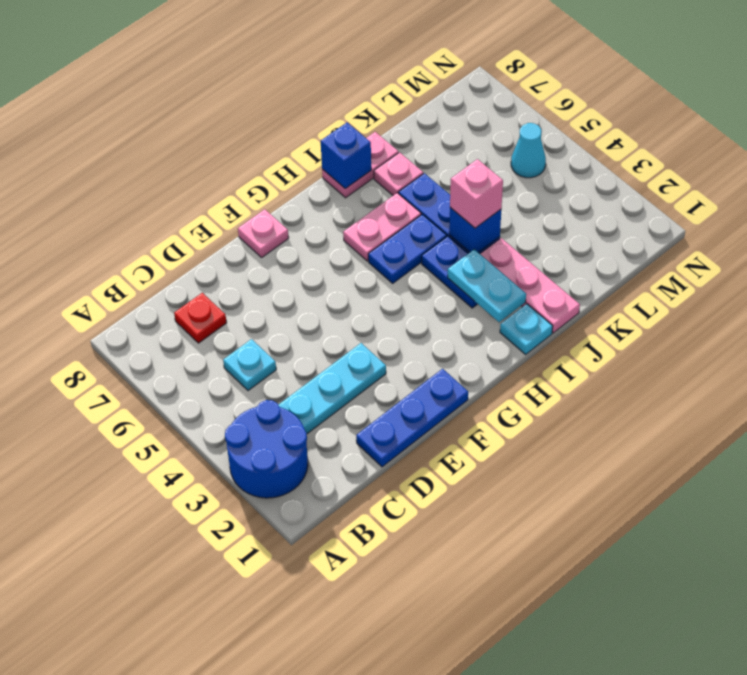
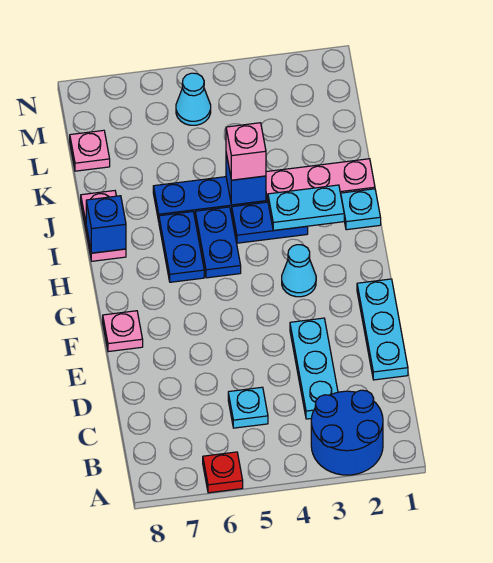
red plate C7 level 1 -> red plate A6 level 1
blue plate D1:F1 level 1 -> cyan plate D1:F1 level 1
none -> cyan cone G3 level 1
pink plate H6:I6 level 1 -> blue plate H6:I6 level 1
pink plate J7 level 1 -> pink plate L8 level 1

